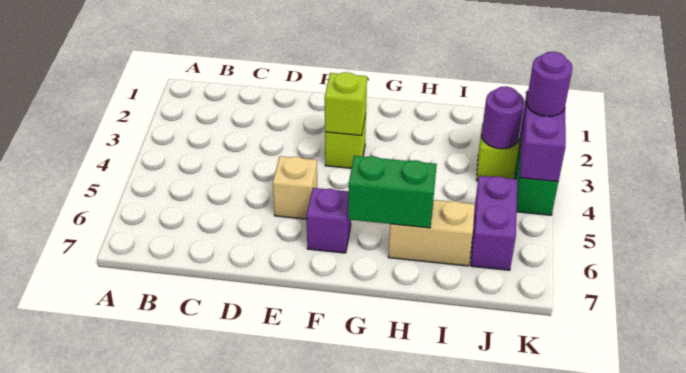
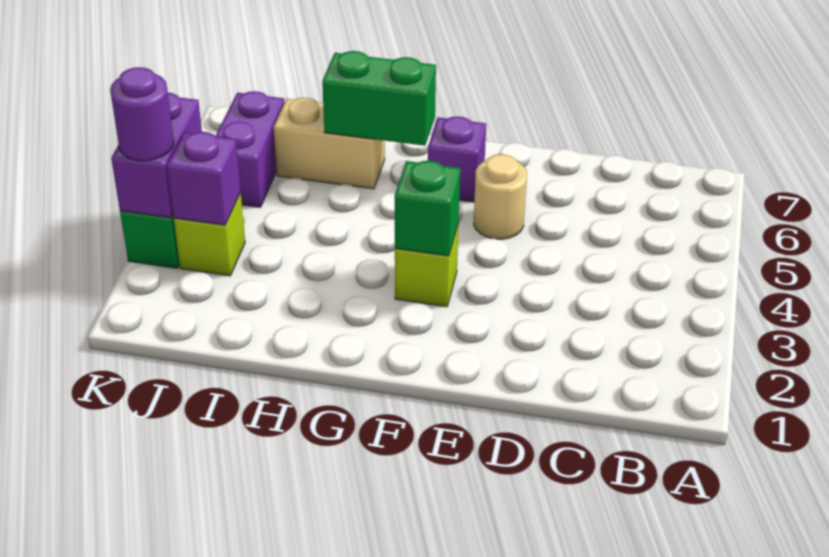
tan brick E5 level 1 -> tan round brick E5 level 1
lime brick F3 level 2 -> green brick F3 level 2
purple round brick J3 level 2 -> purple brick J3 level 2

